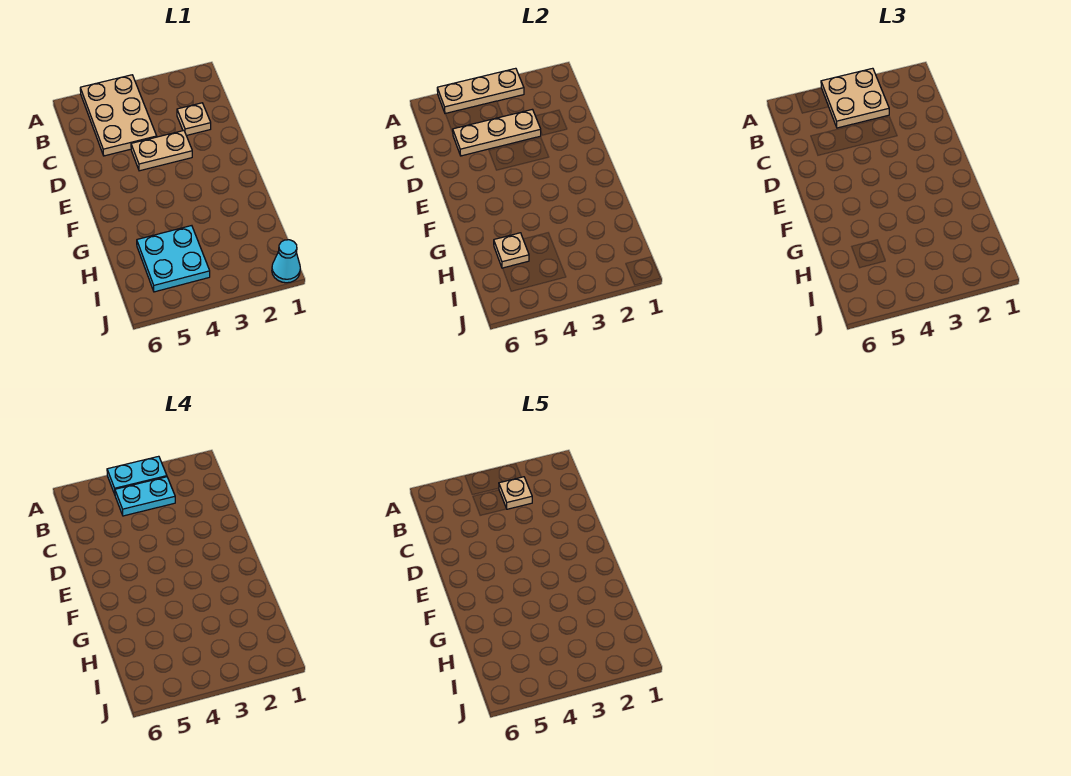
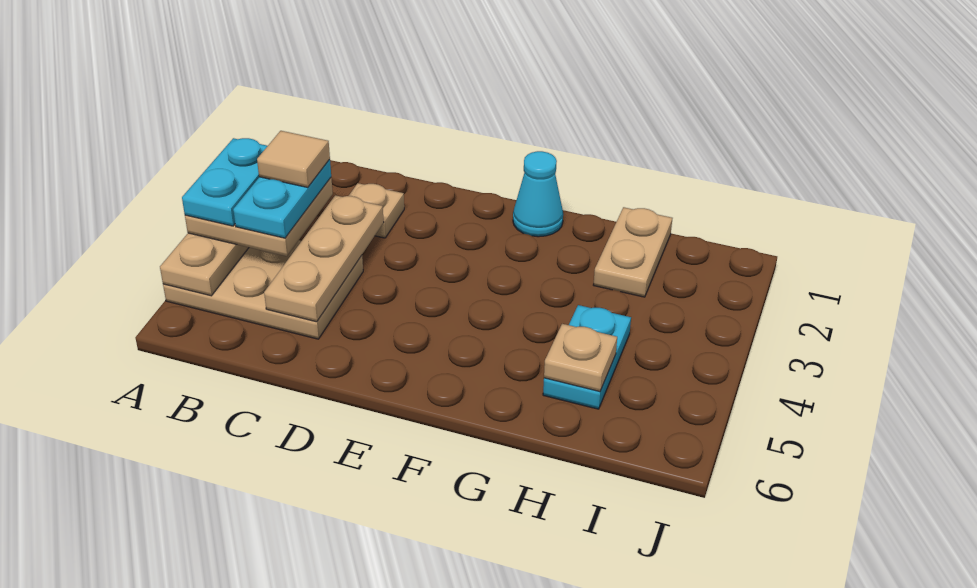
tan plate B3 level 5 -> tan tile B3 level 5
tan plate D3:D4 level 1 -> tan plate H1:H2 level 1
cyan plate H4:I5 level 1 -> cyan plate H4:H5 level 1
cyan cone J1 level 1 -> cyan cone F1 level 1

